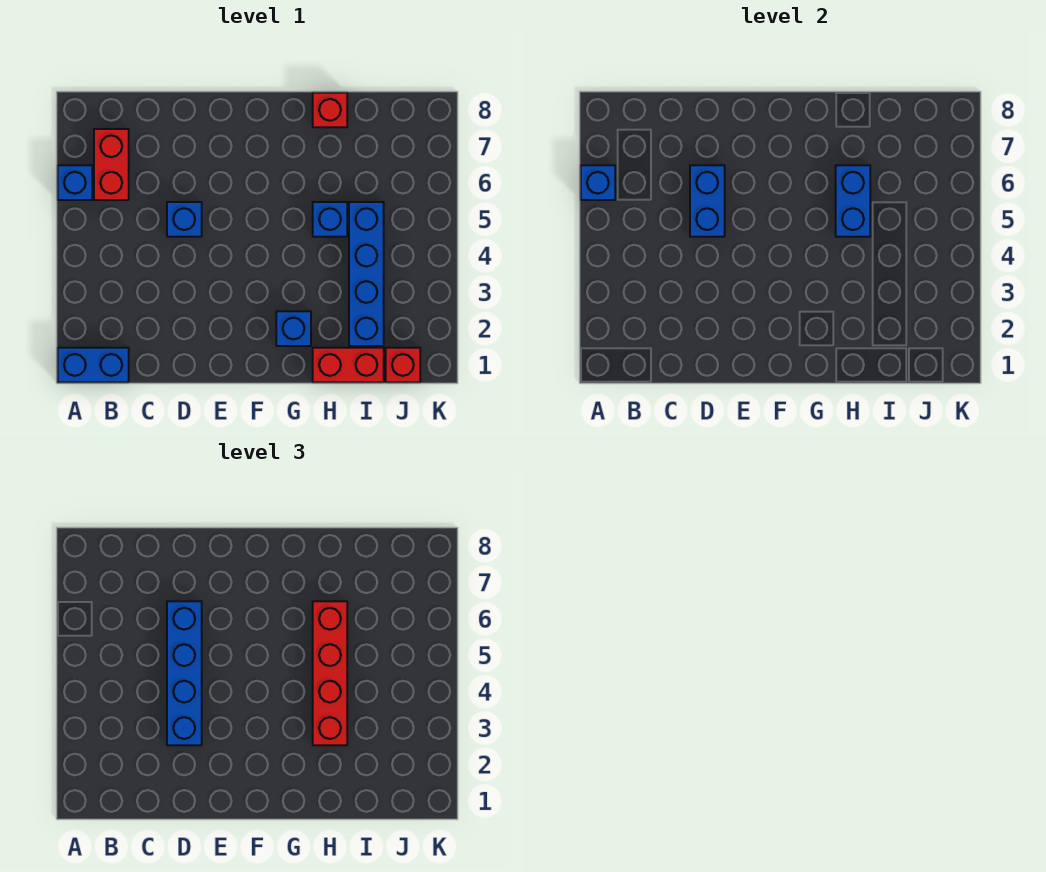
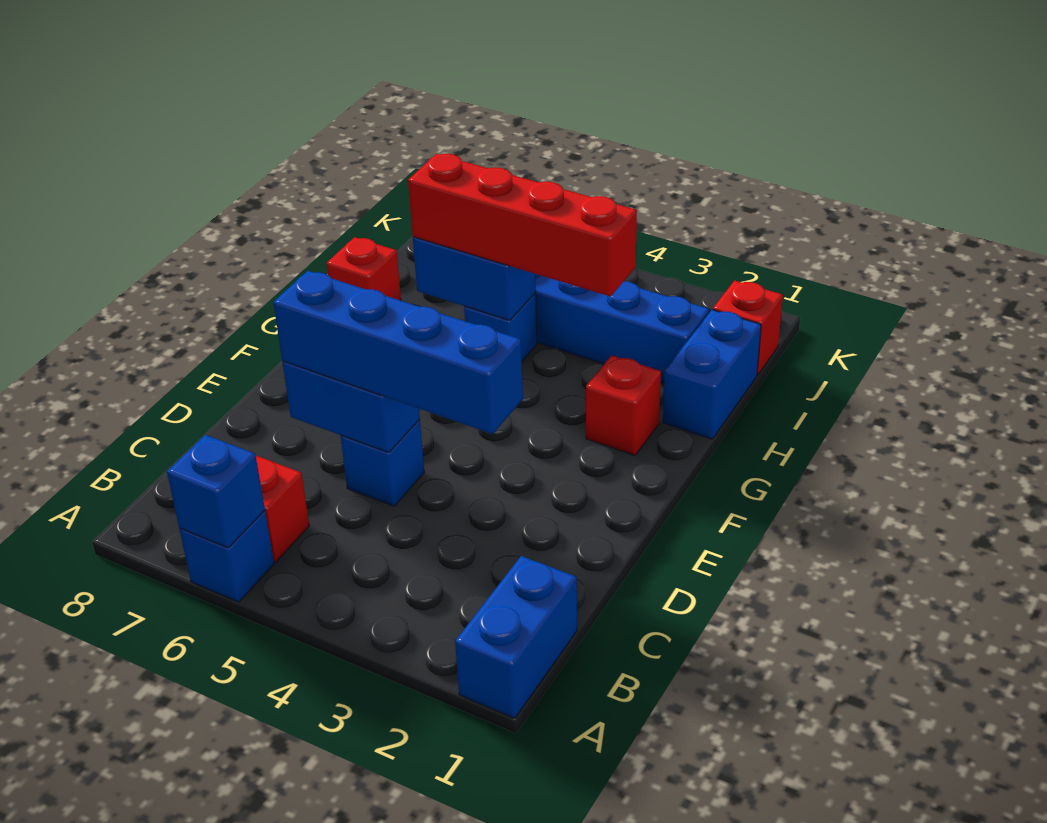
blue brick G2 level 1 -> red brick G2 level 1
red brick H1:I1 level 1 -> blue brick H1:I1 level 1

